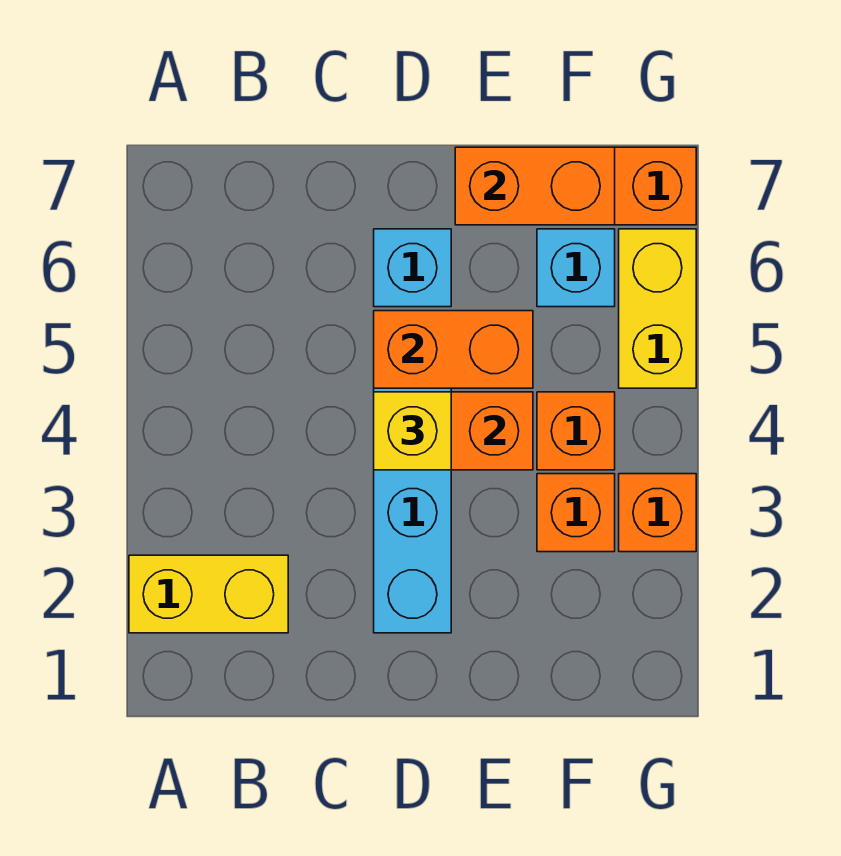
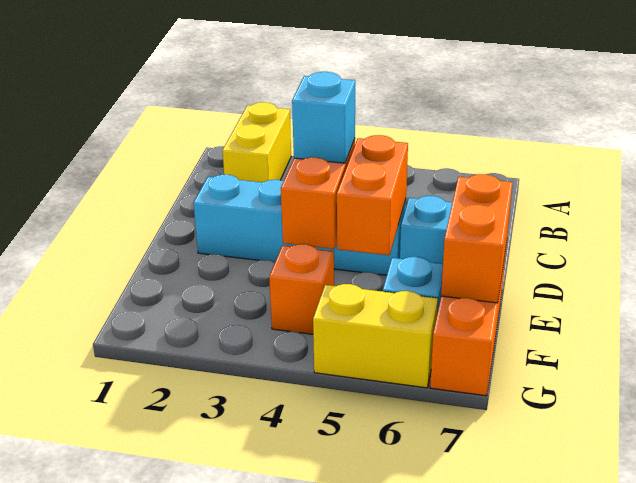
yellow brick D4 level 3 -> cyan brick D4 level 3
orange brick F3 level 1 -> none
orange brick G3 level 1 -> none

